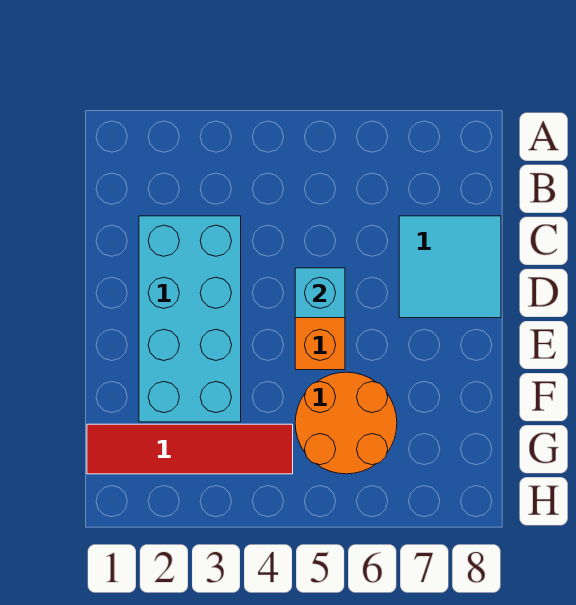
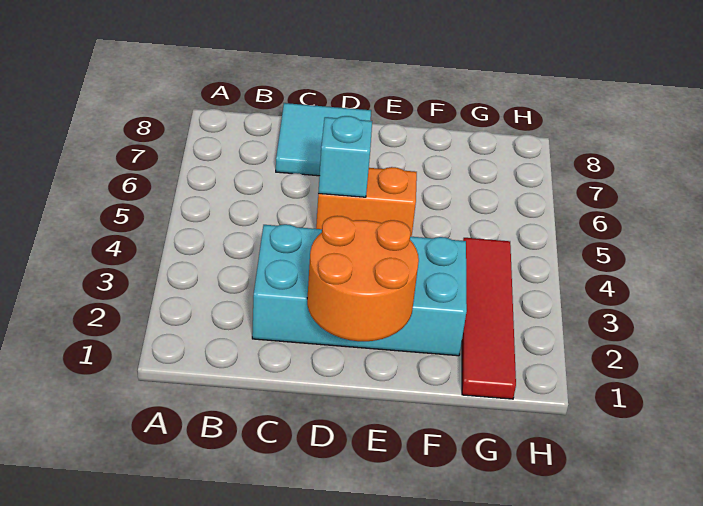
orange round brick F5:G6 level 1 -> orange round brick D1:E2 level 2

